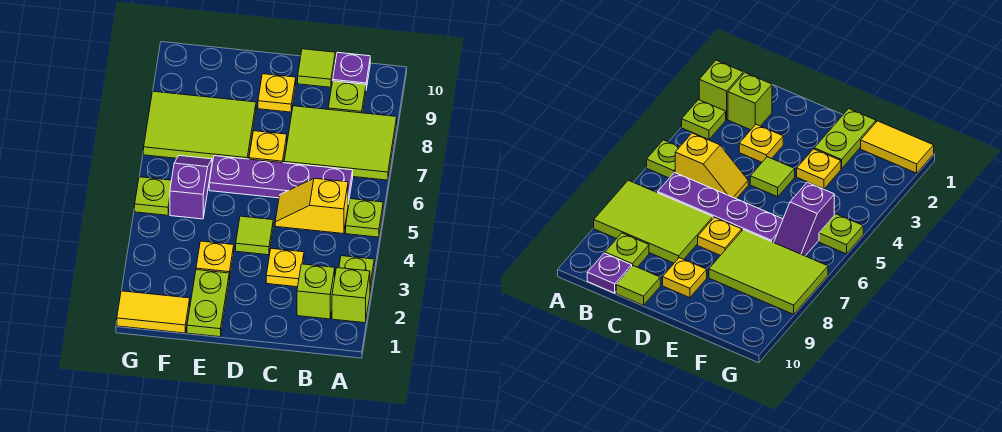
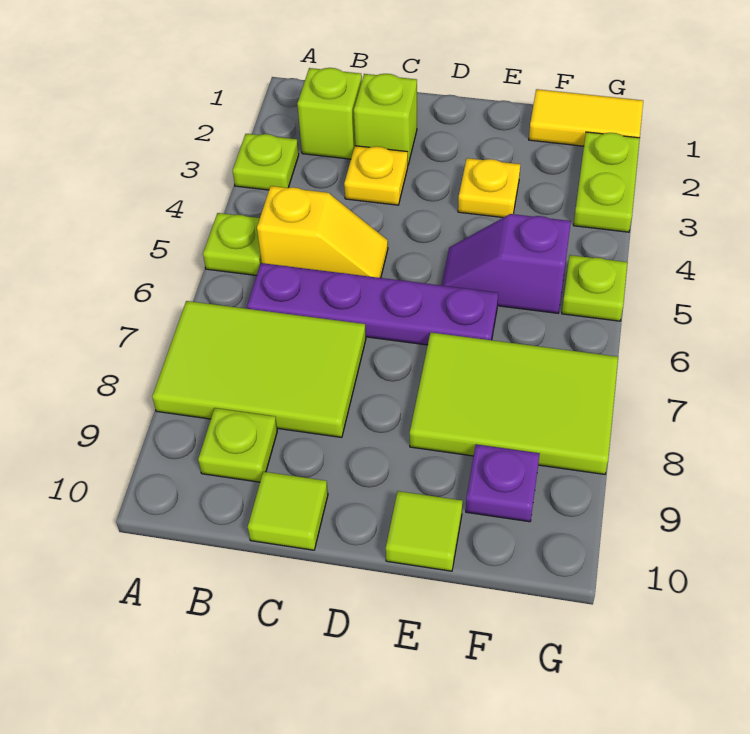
lime brick A2 level 1 -> lime brick C2 level 1
purple plate B10 level 1 -> purple plate F9 level 1
lime tile D4 level 1 -> lime tile E10 level 1
yellow plate D7 level 1 -> none
yellow plate D9 level 1 -> none
lime plate E1:E2 level 1 -> lime plate G2:G3 level 1
purple slope F5:F6 level 1 top 5 -> purple slope E5:F5 level 1 top F

